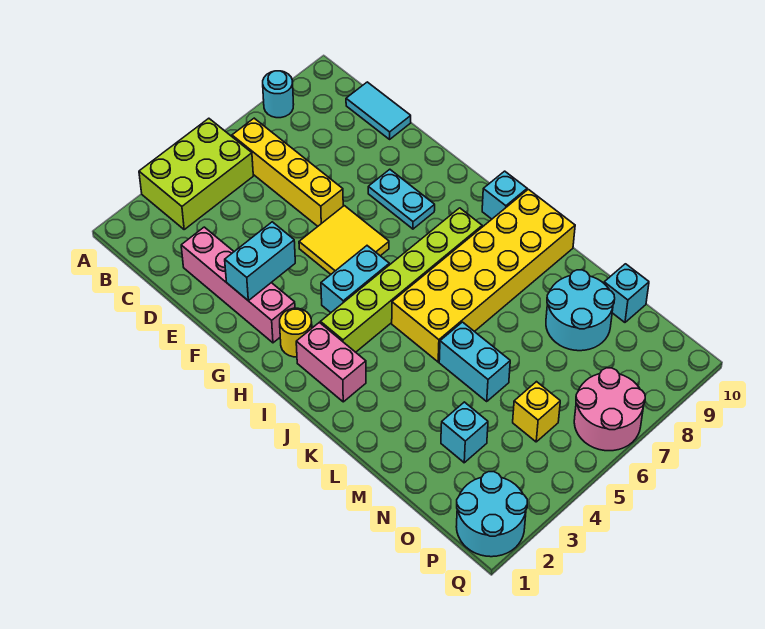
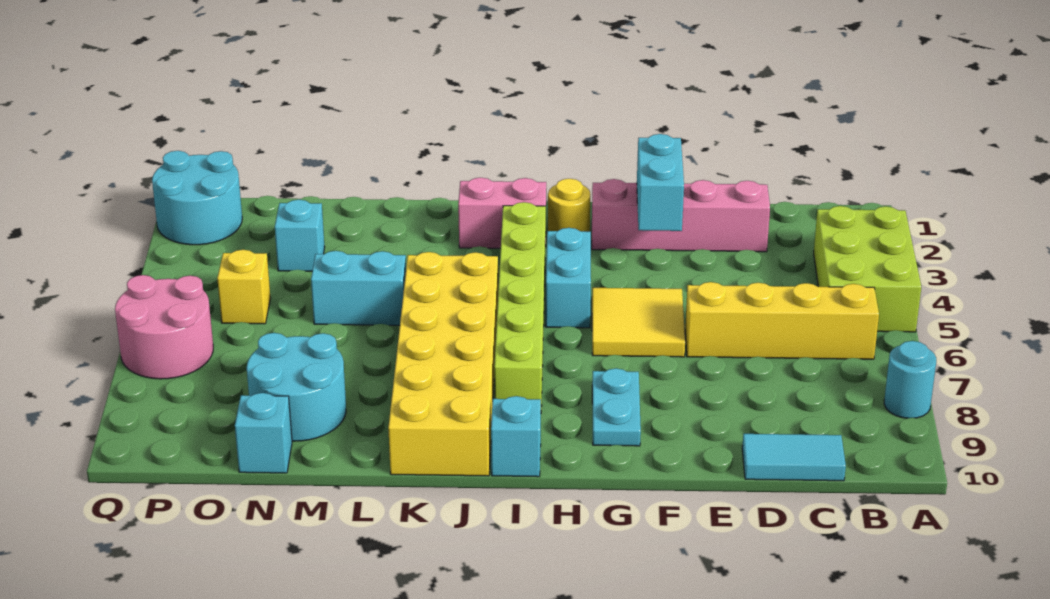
cyan plate F8:G8 level 1 -> cyan plate G8:G9 level 1

